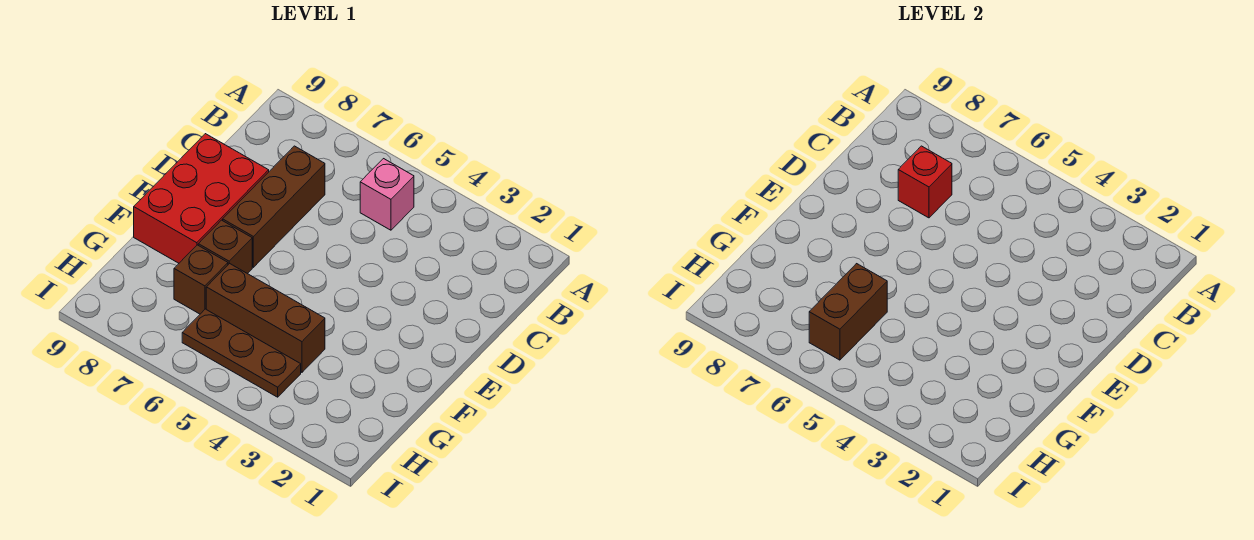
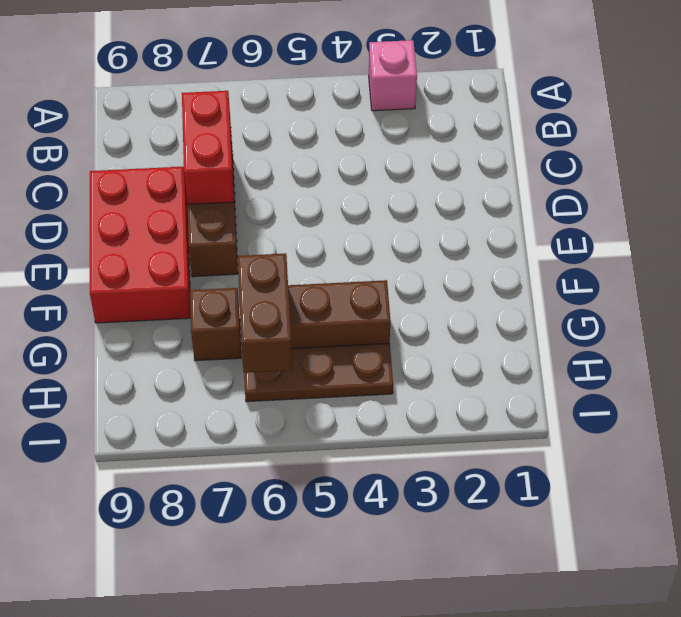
pink brick B5 level 1 -> pink brick A3 level 1
red brick C7 level 2 -> red brick C7:D7 level 2
brown brick F7 level 1 -> none

